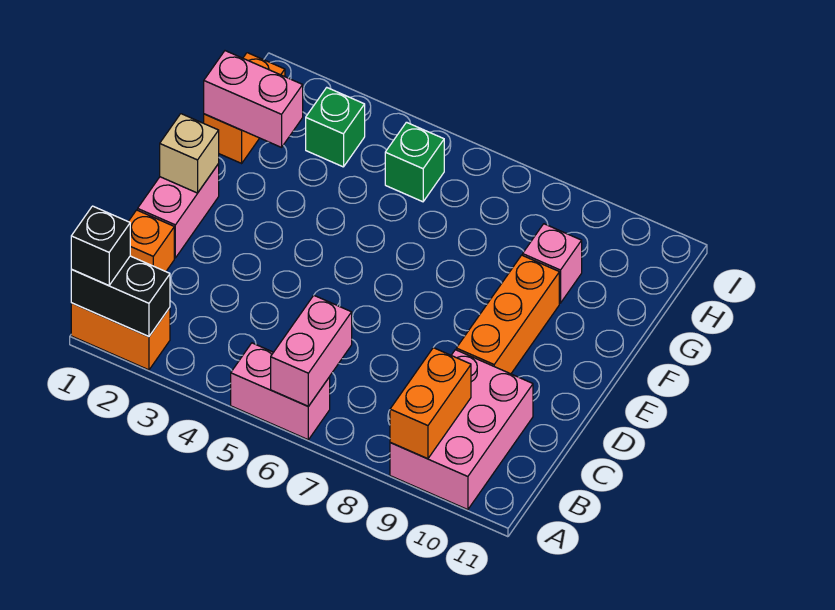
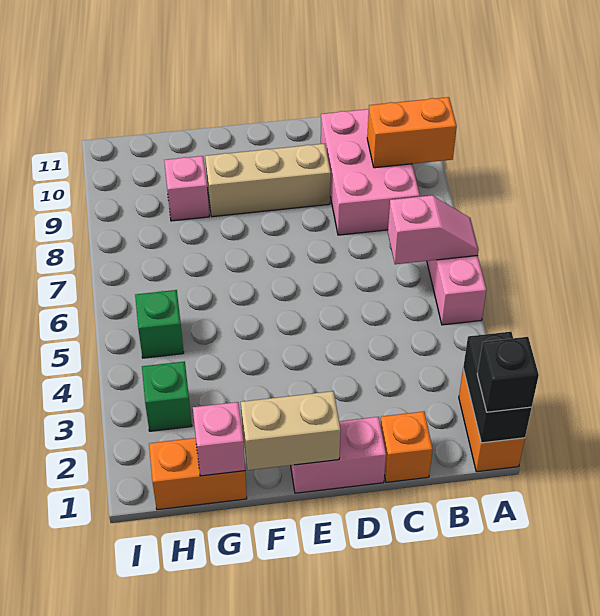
pink brick A6:B6 level 2 -> pink slope A6:B6 level 2 top B
pink brick A9:C10 level 1 -> pink brick B8:C10 level 1
orange brick D9:F9 level 1 -> tan brick D9:F9 level 1
tan brick E1 level 2 -> tan brick E1:F1 level 2
pink brick G1:G2 level 2 -> pink brick G1 level 2

